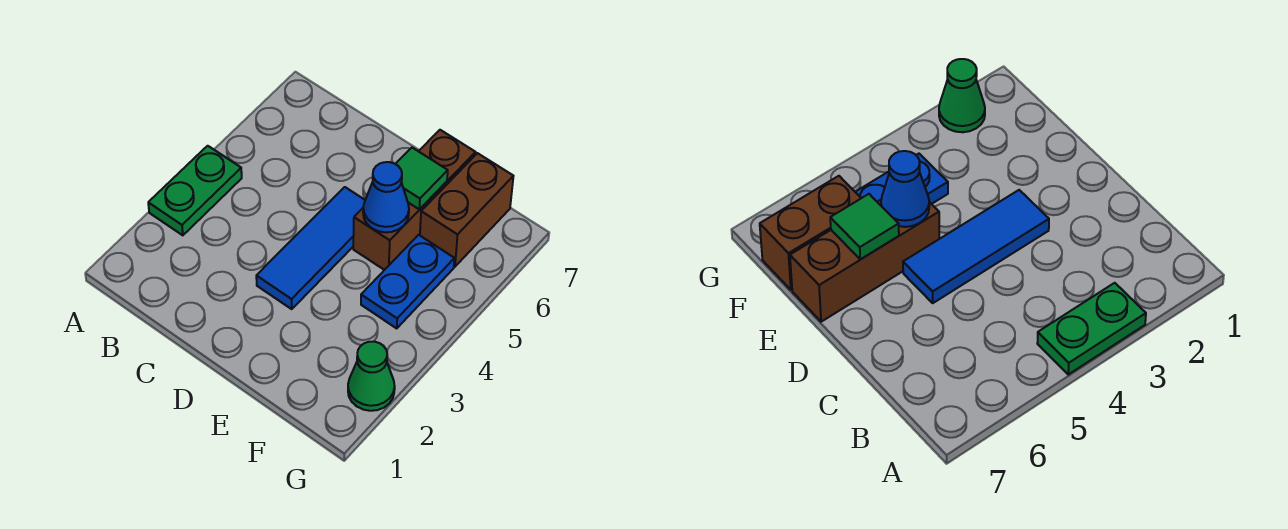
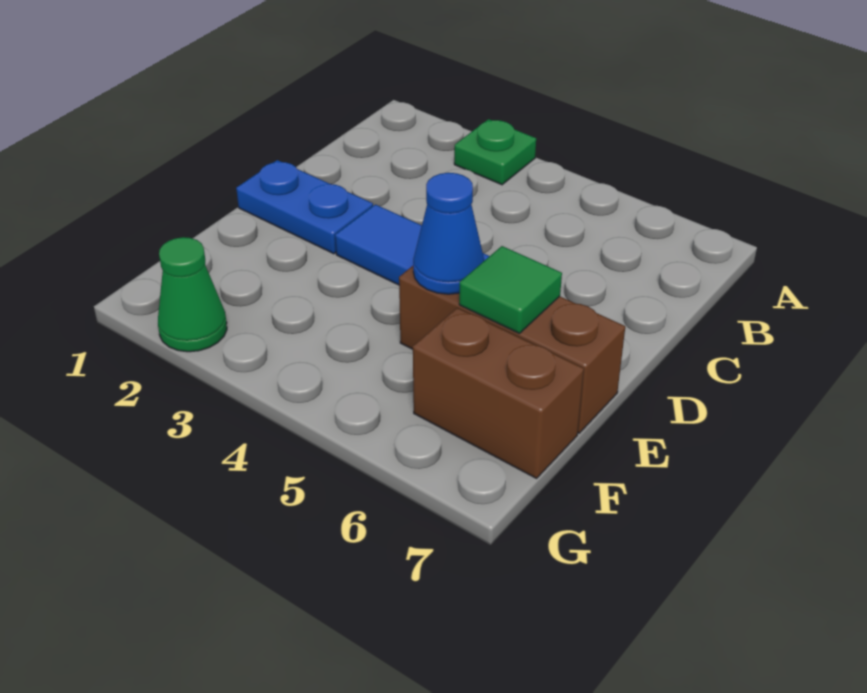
green plate A3:A4 level 1 -> green plate A3 level 1
blue plate F4:F5 level 1 -> blue plate D1:D2 level 1

